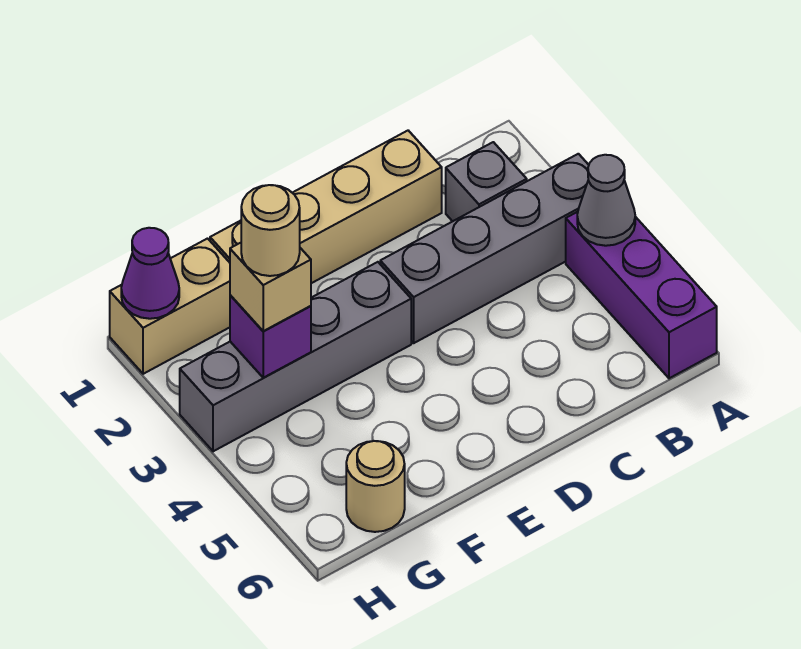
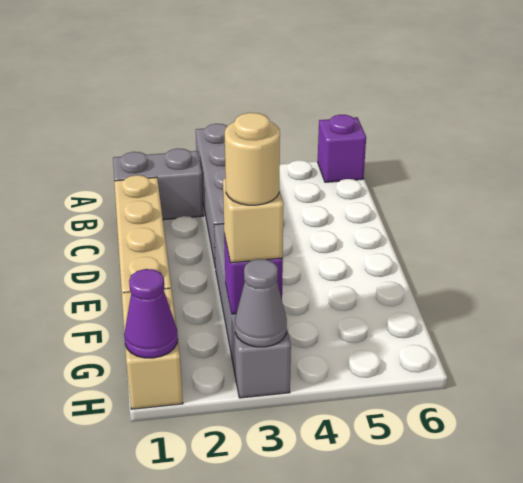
purple brick A4:A6 level 1 -> purple brick A6 level 1
grey cone A4 level 2 -> grey cone H3 level 2
grey brick B2 level 1 -> grey brick B1:B2 level 1
tan round brick G6 level 1 -> none

